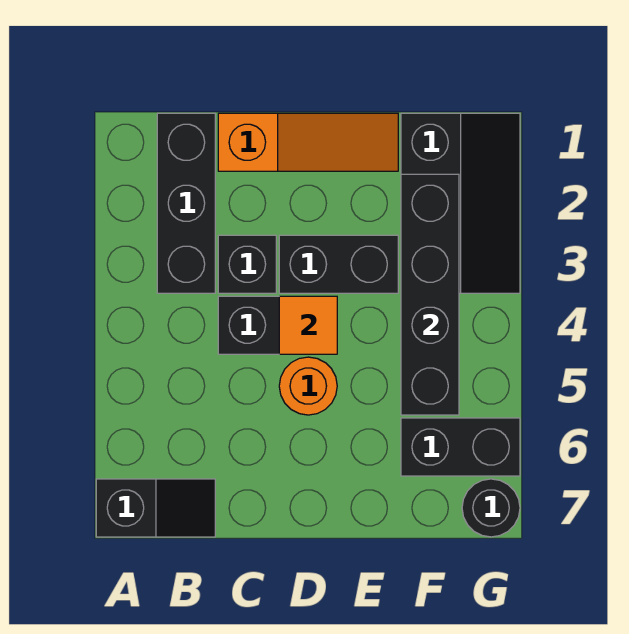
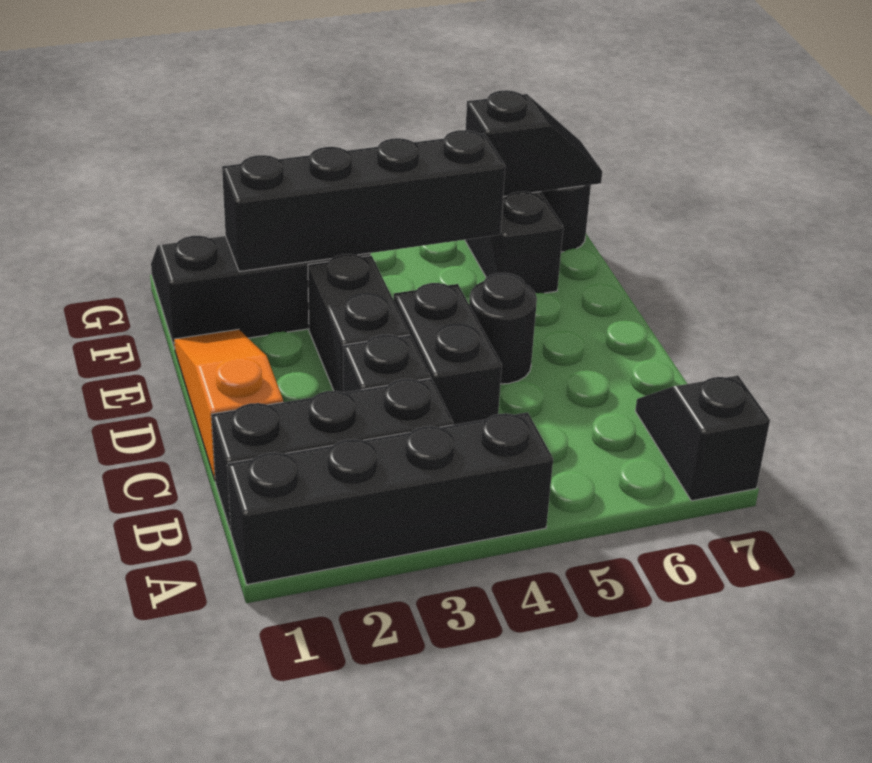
none -> black brick A1:A4 level 1
orange tile D4 level 2 -> none
orange round brick D5 level 1 -> black round brick D5 level 1
none -> black slope G6:G7 level 2 top 6

